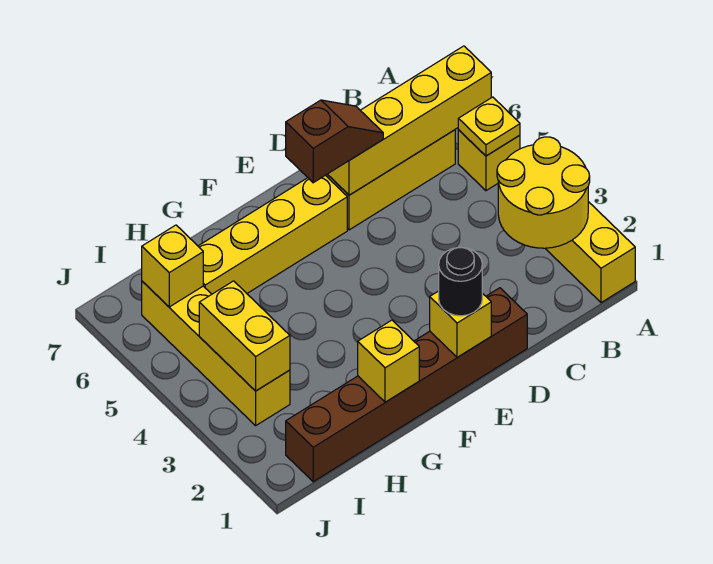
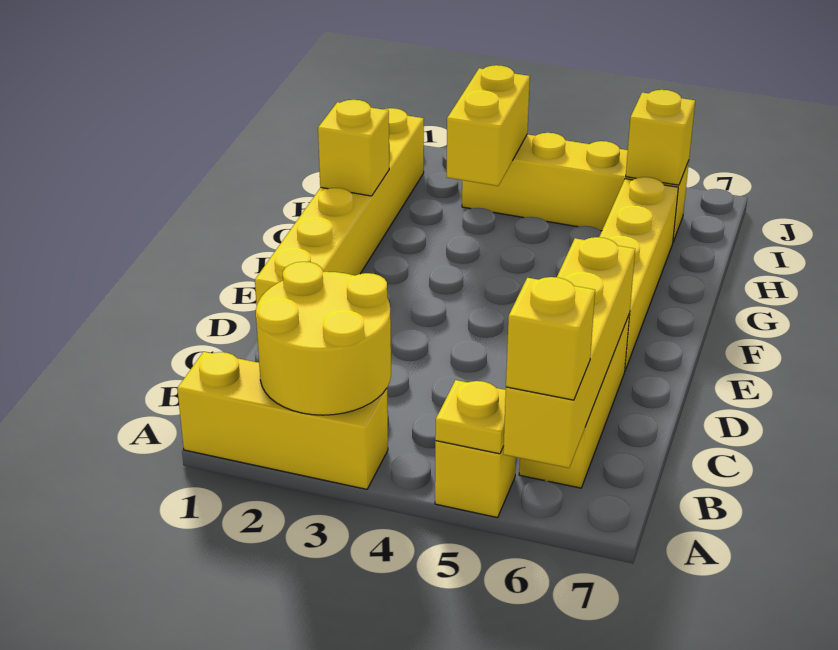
brown brick D1:I1 level 1 -> yellow brick D1:I1 level 1
brown slope D6:E6 level 3 top E -> none
yellow brick E1 level 2 -> yellow brick A6 level 3
black round brick E1 level 3 -> none
yellow brick I3:I4 level 2 -> yellow brick H3:I3 level 2

